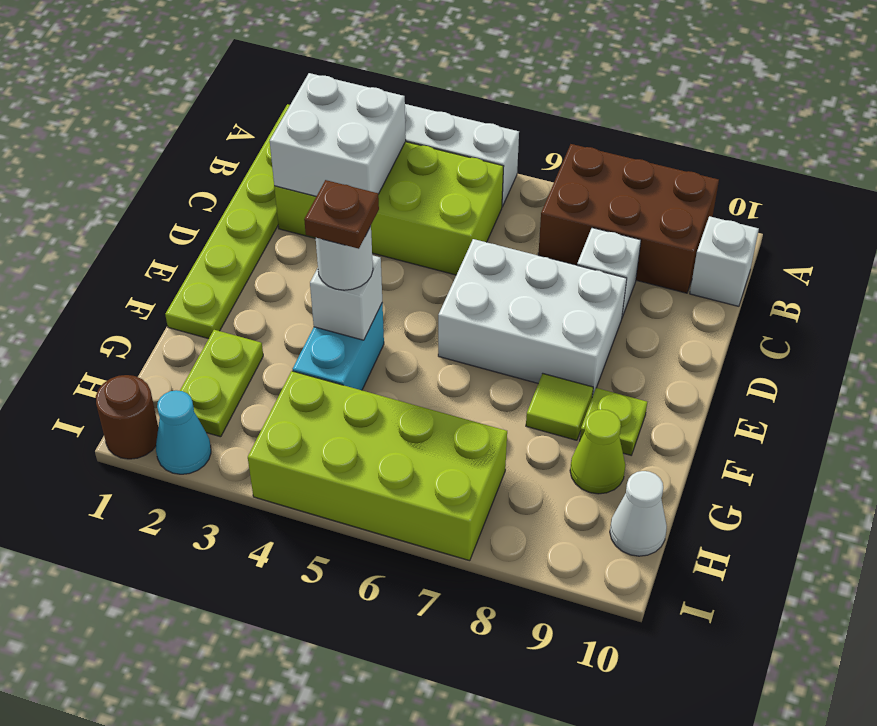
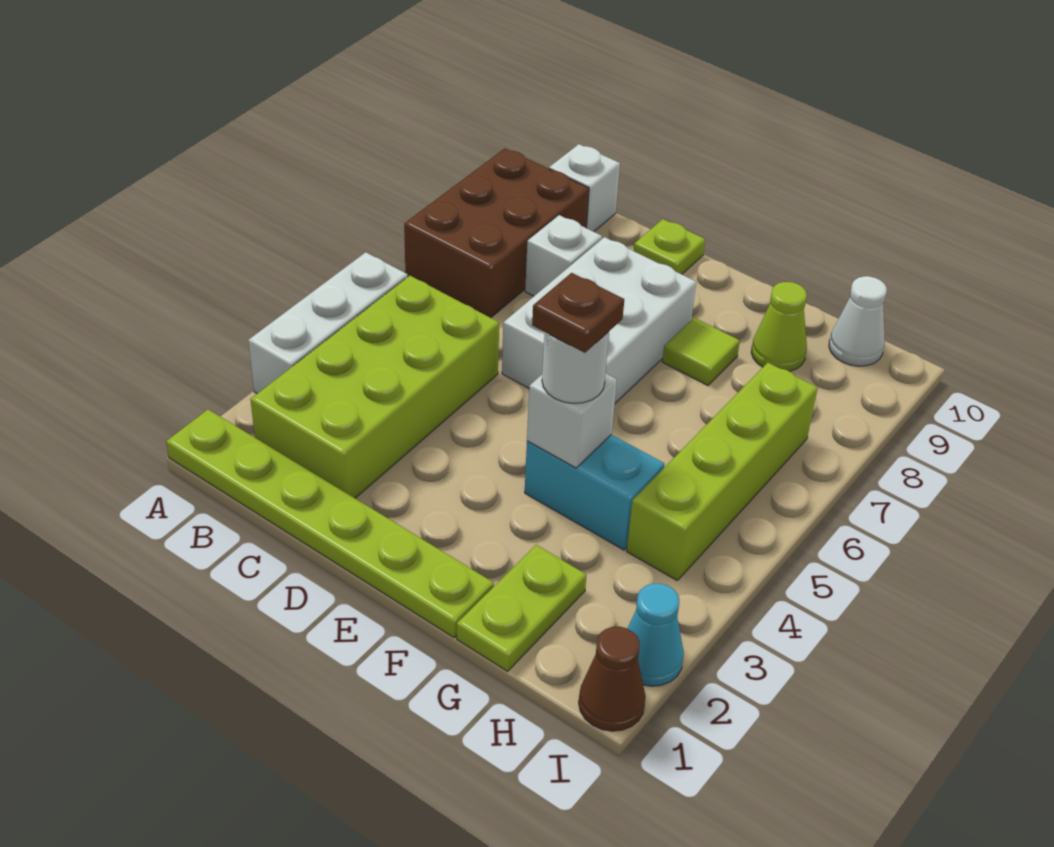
white brick B2:C3 level 2 -> none
lime plate F9 level 1 -> lime plate D10 level 1
lime plate G2:H2 level 1 -> lime plate G1:G2 level 1
lime brick H4:I7 level 1 -> lime brick H4:H7 level 1
brown round brick I1 level 1 -> brown cone I1 level 1

